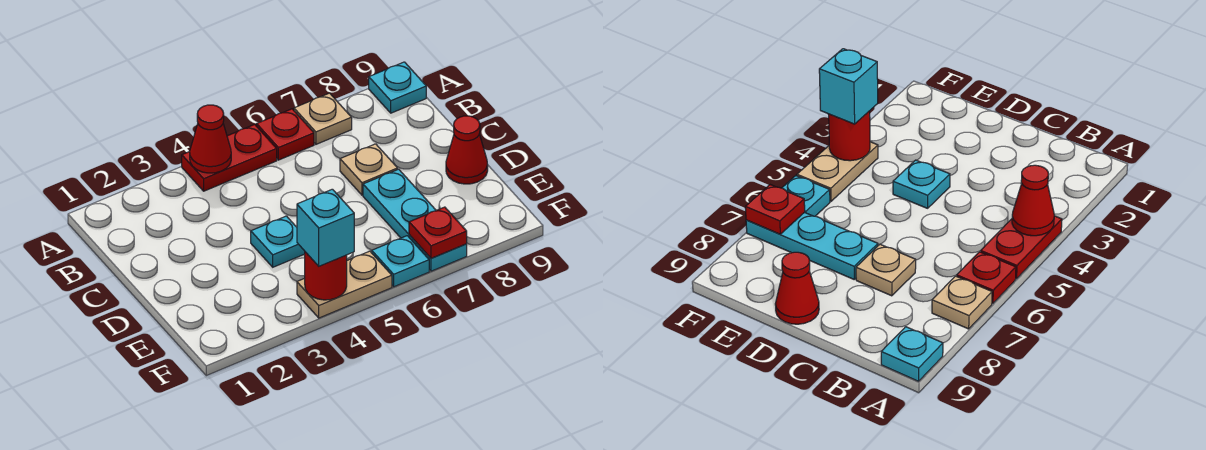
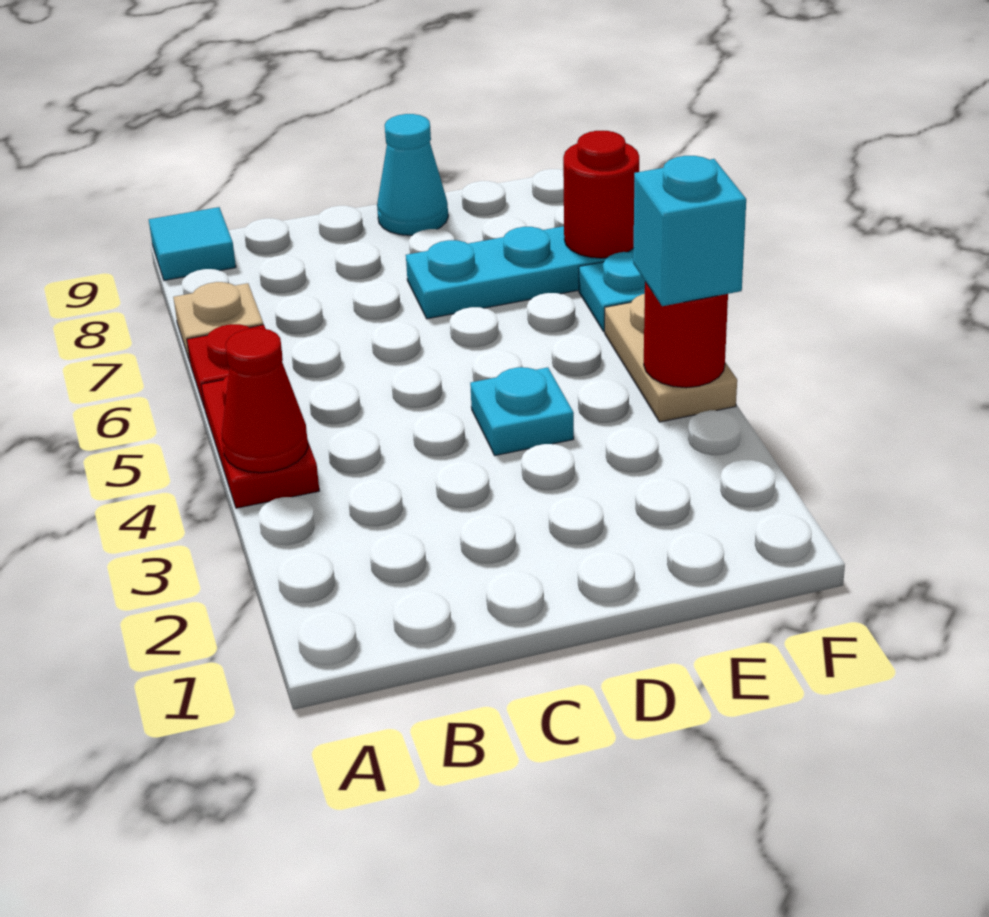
cyan plate A9 level 1 -> cyan tile A9 level 1
tan plate C7 level 1 -> none
red cone D9 level 1 -> cyan cone D9 level 1
red plate F7 level 2 -> red round brick F7 level 2

